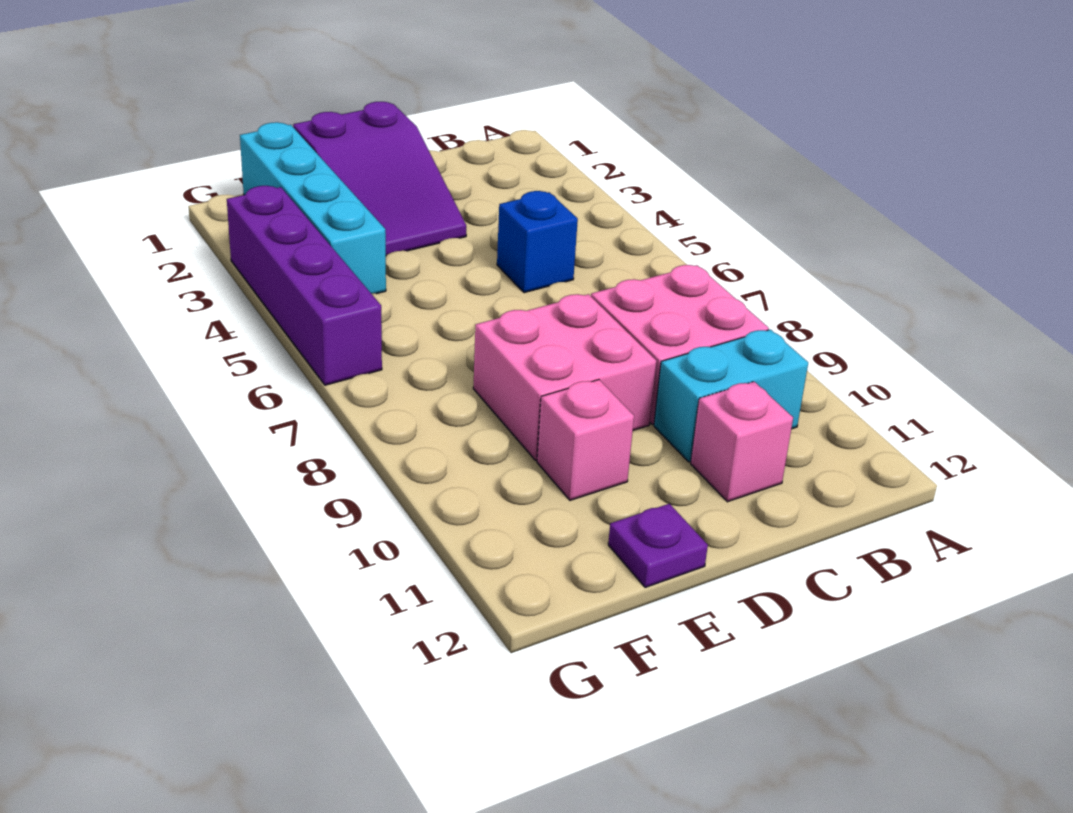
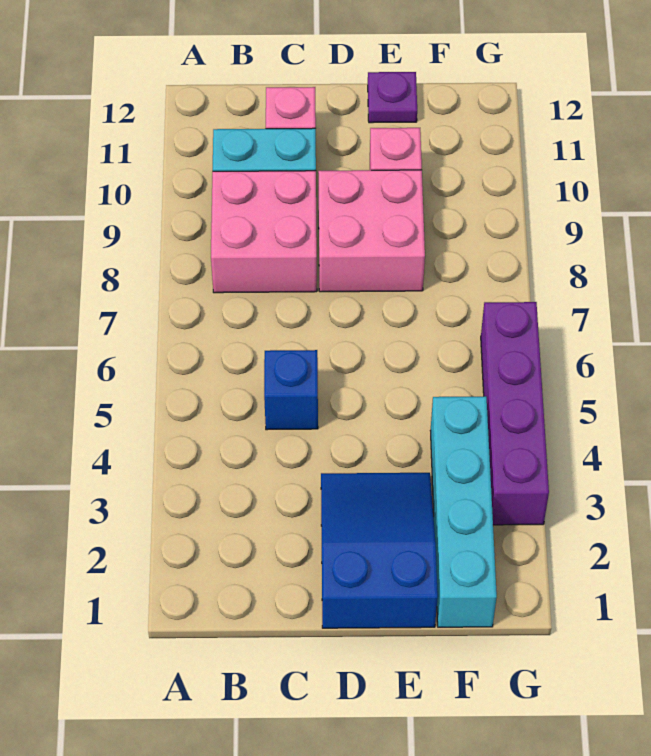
purple slope D1:E3 level 1 top 1 -> blue slope D1:E3 level 1 top 1

